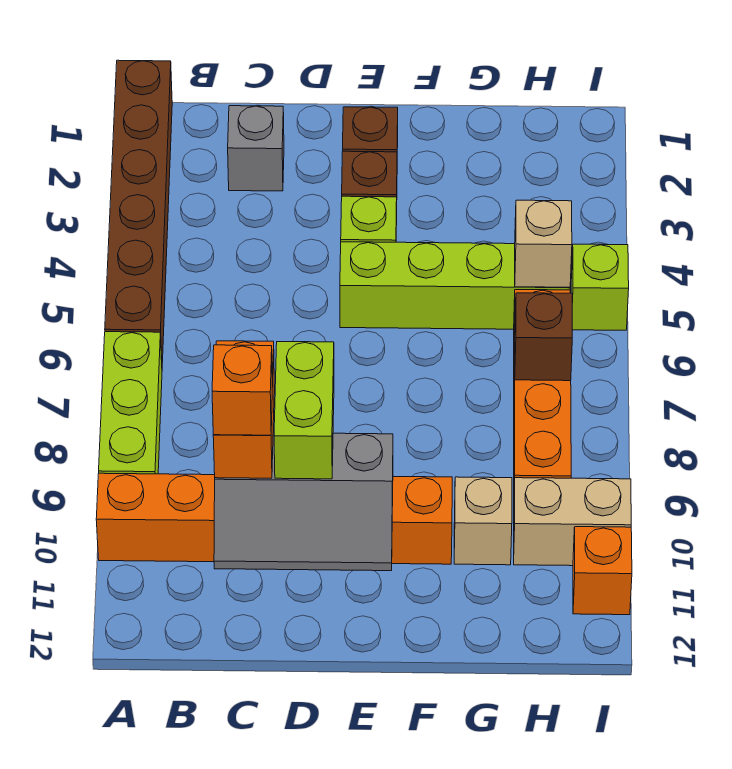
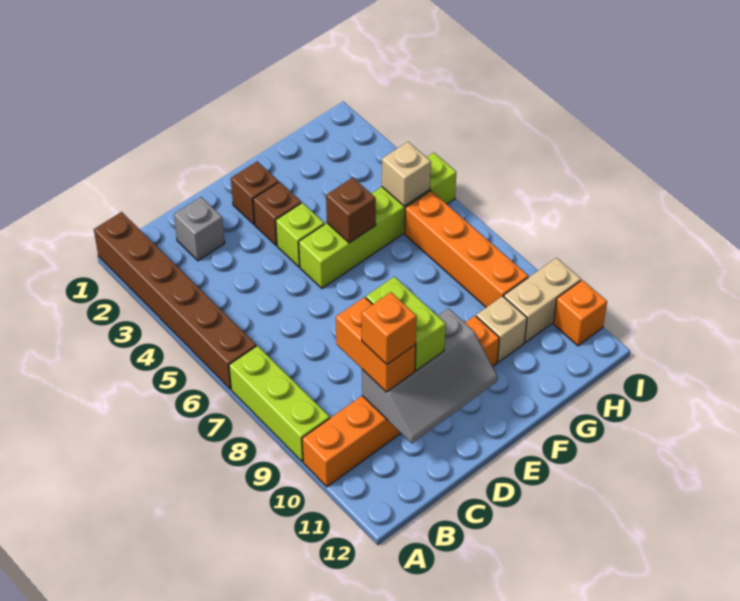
brown brick H7 level 2 -> brown brick F5 level 2

